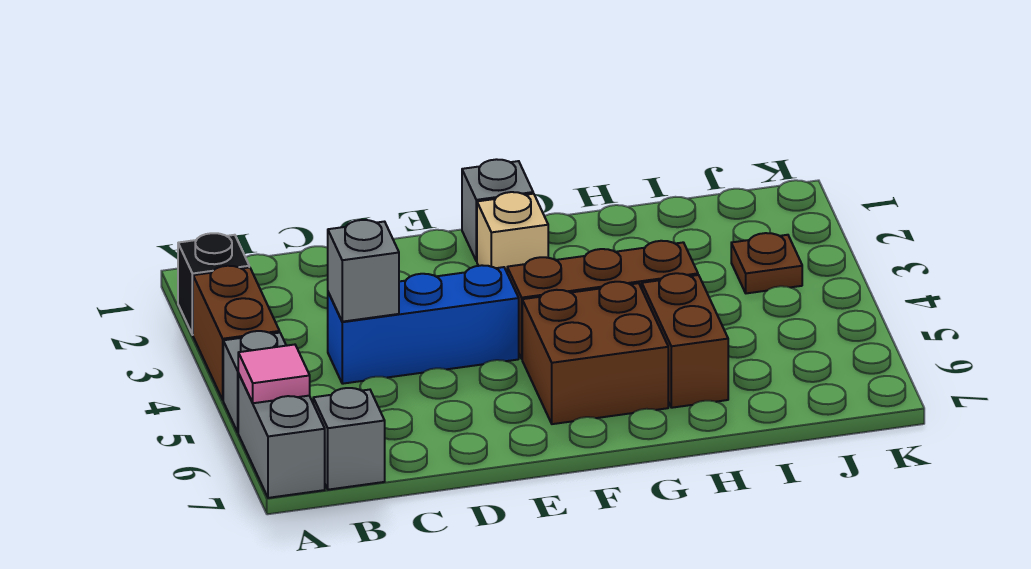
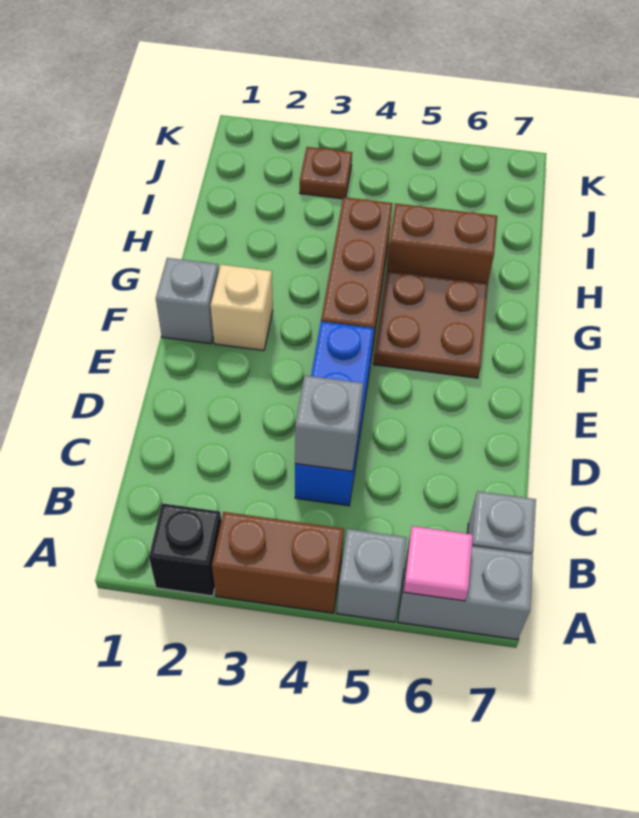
brown brick F5:G6 level 1 -> brown plate F5:G6 level 1

